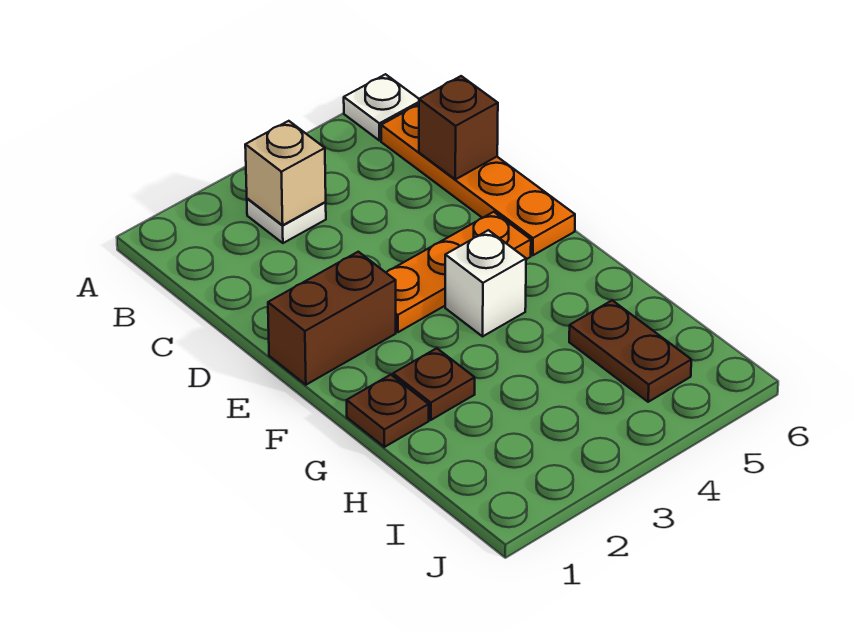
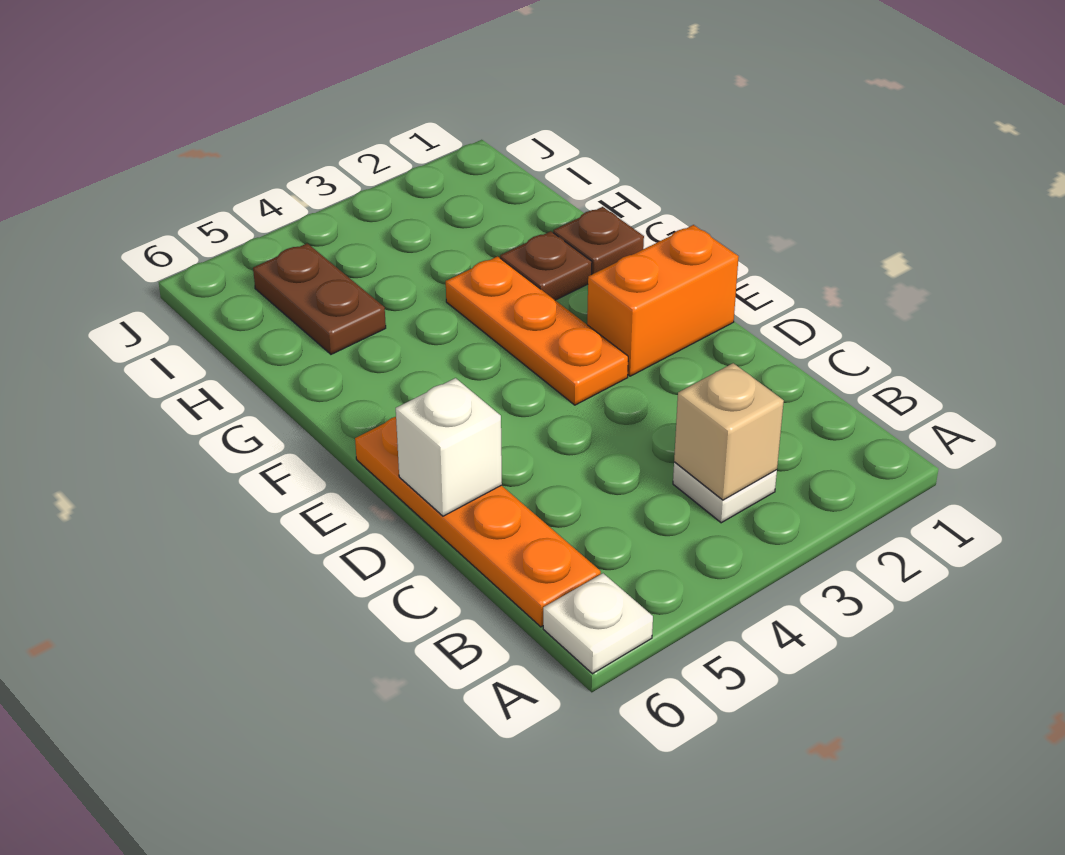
brown brick C6 level 2 -> none
brown brick E1:E2 level 1 -> orange brick E1:E2 level 1
orange plate E3:E5 level 1 -> orange plate E3:G3 level 1
white brick F4 level 1 -> white brick D6 level 2

